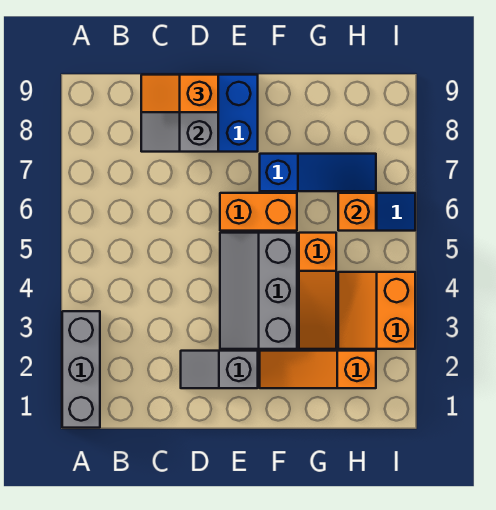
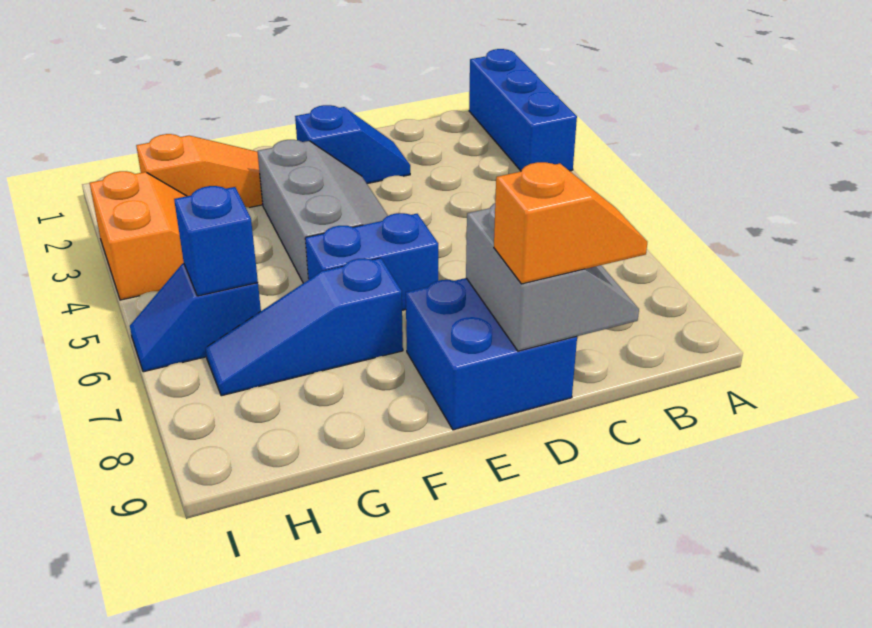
grey brick A1:A3 level 1 -> blue brick A1:A3 level 1
grey slope D2:E2 level 1 top E -> blue slope D2:E2 level 1 top E
orange brick E6:F6 level 1 -> blue brick E6:F6 level 1
orange slope G3:G5 level 1 top 5 -> none
orange brick H6 level 2 -> blue brick H6 level 2

